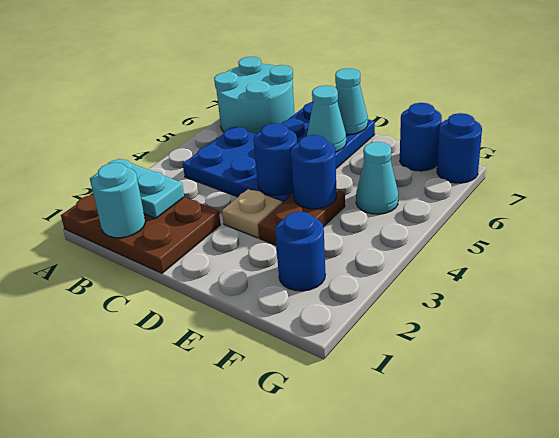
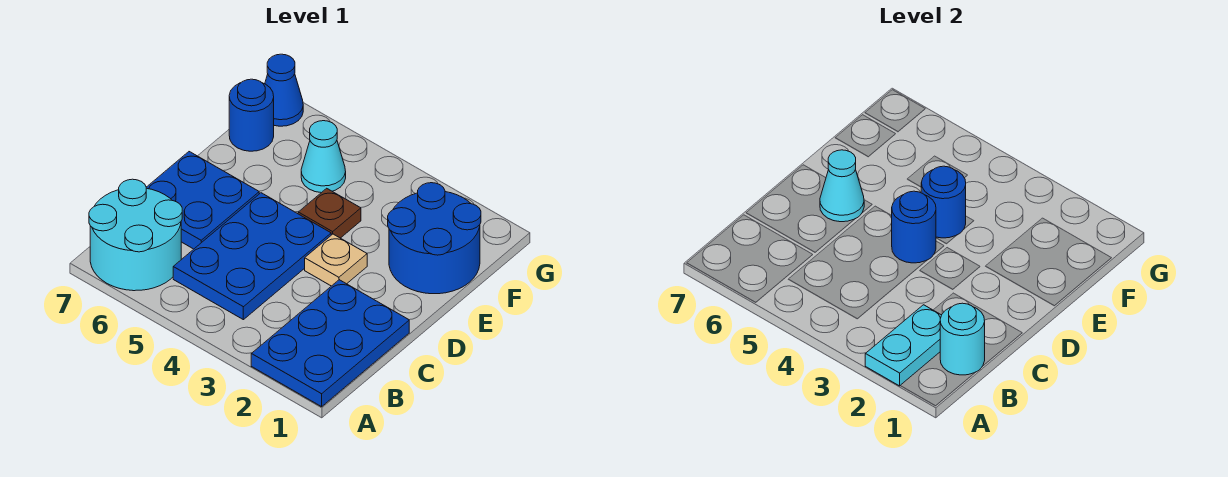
brown plate A1:C2 level 1 -> blue plate A1:C2 level 1
cyan cone D7 level 2 -> none
brown plate E3:E4 level 1 -> brown plate E4 level 1
blue round brick F2 level 1 -> blue round brick E1:F2 level 1
blue round brick G7 level 1 -> blue cone G7 level 1

